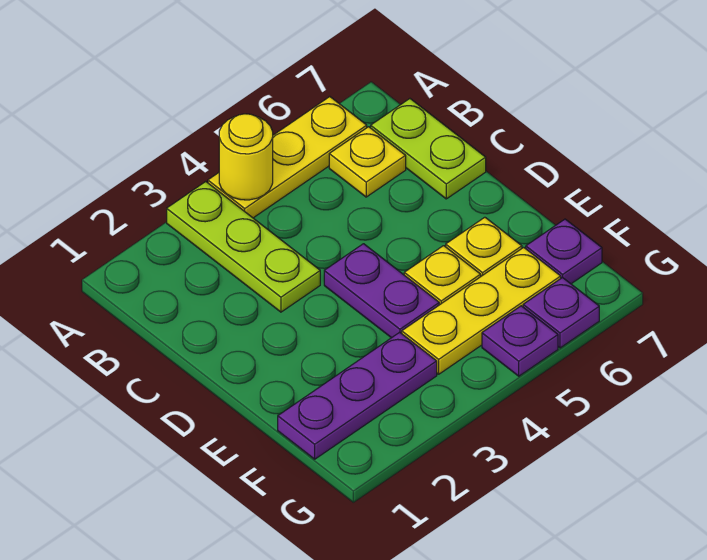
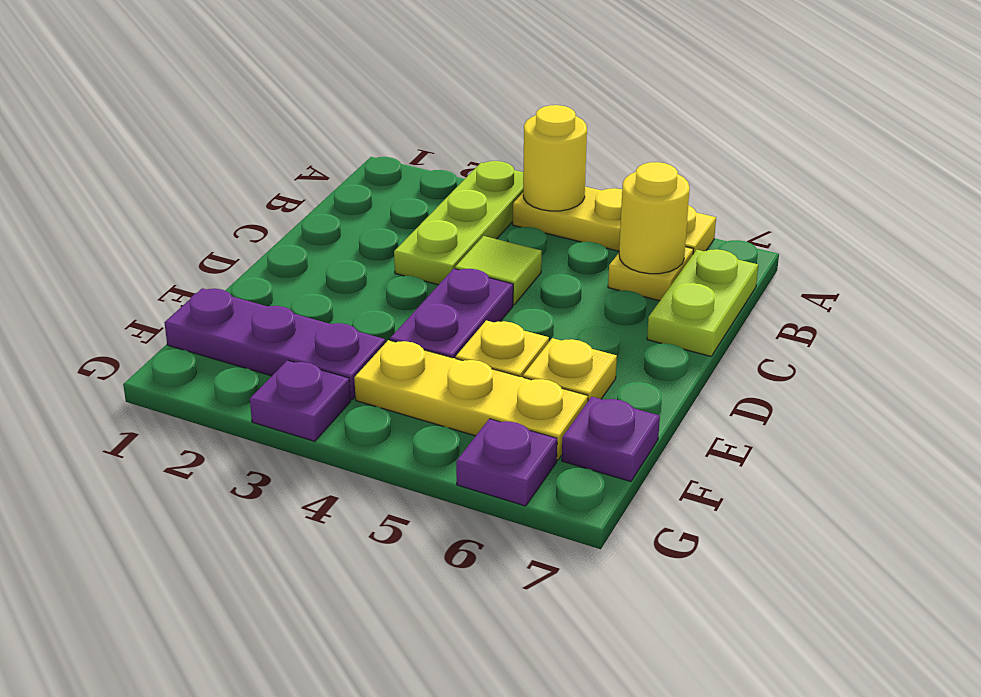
none -> yellow round brick B6 level 2
none -> lime tile C4 level 1
purple plate G5 level 1 -> purple plate G3 level 1

